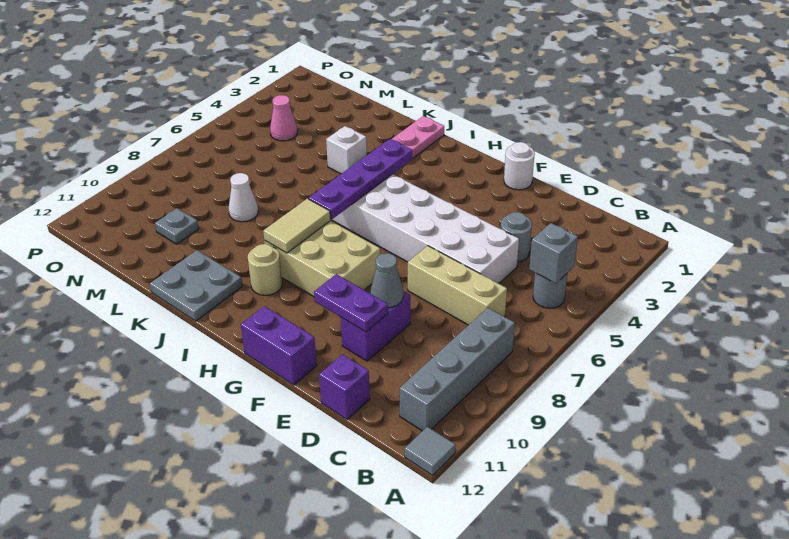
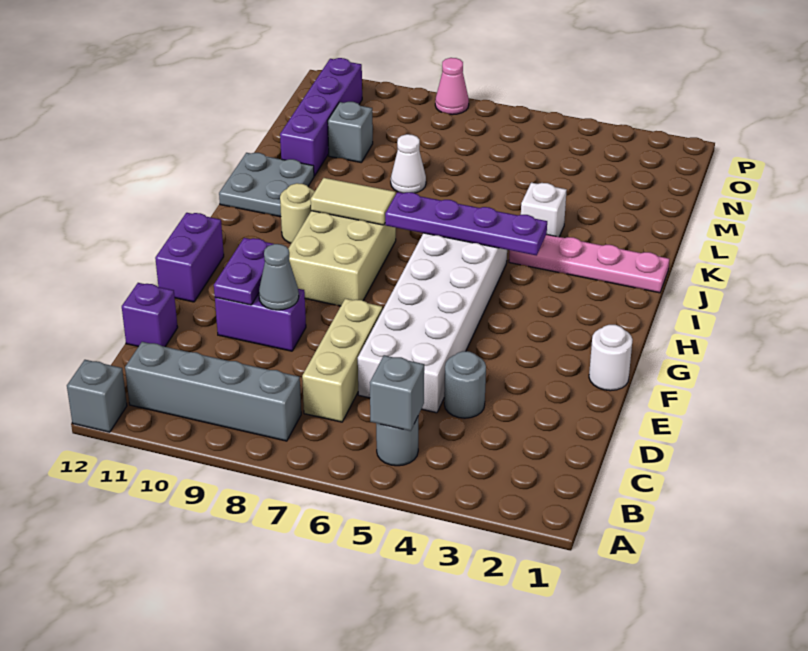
grey tile A12 level 1 -> grey brick A12 level 1
none -> purple brick L11:O11 level 1
grey plate M10 level 1 -> grey brick M10 level 1
pink cone N4 level 1 -> pink cone P8 level 1

